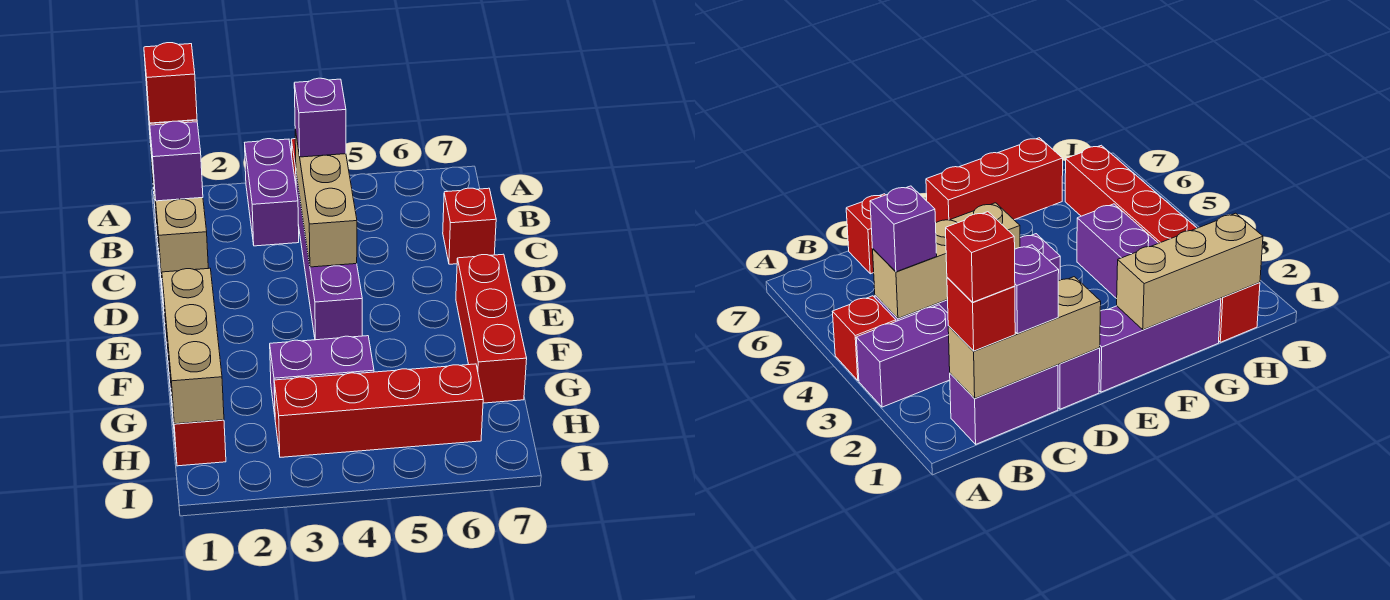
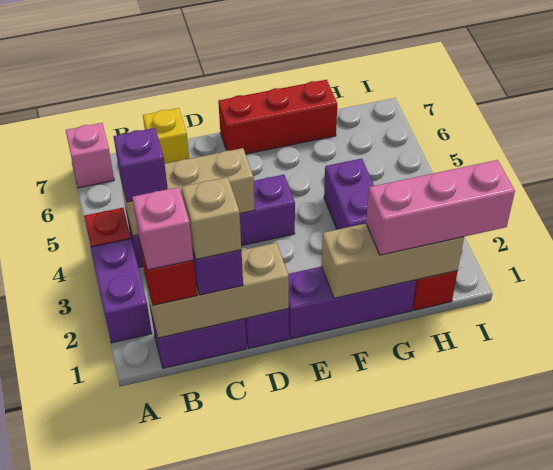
purple brick A3:B3 level 1 -> purple brick A2:A3 level 1
none -> pink brick A7 level 1
red brick B1 level 4 -> pink brick B1 level 4
none -> tan brick C1 level 4
red brick C7 level 1 -> yellow brick C7 level 1
none -> pink brick G1:I1 level 3
red brick H3:H6 level 1 -> none

